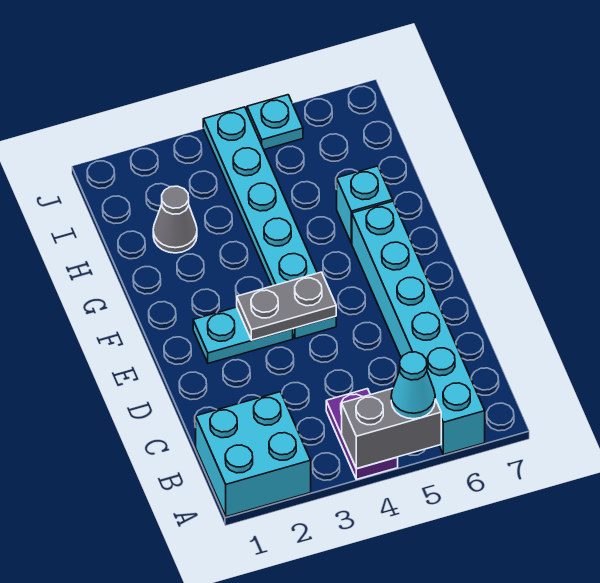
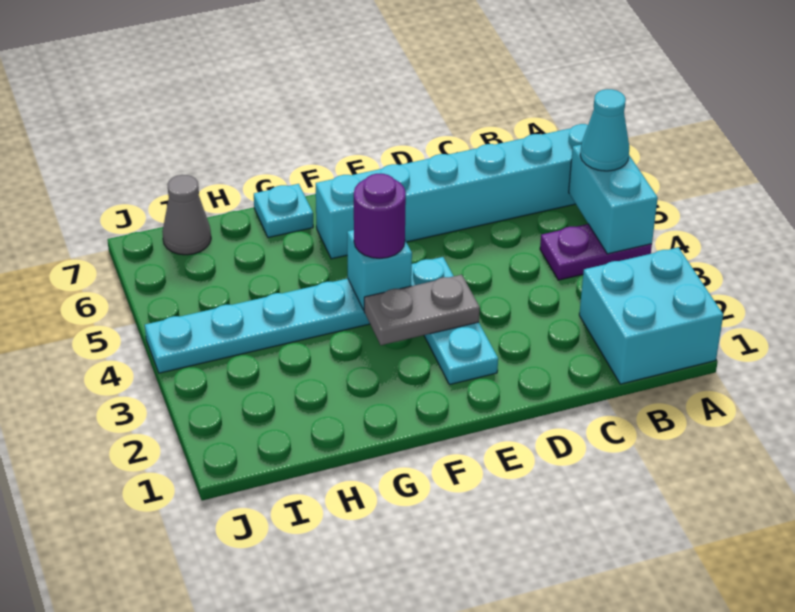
grey brick A4:A5 level 2 -> cyan brick A4:A5 level 2
grey plate E3:E4 level 2 -> grey plate E3:F3 level 2
none -> purple round brick F4 level 3
cyan brick G6 level 1 -> cyan brick F4 level 2
grey cone H2 level 1 -> grey cone I7 level 1
cyan plate J5 level 1 -> cyan plate G7 level 1

